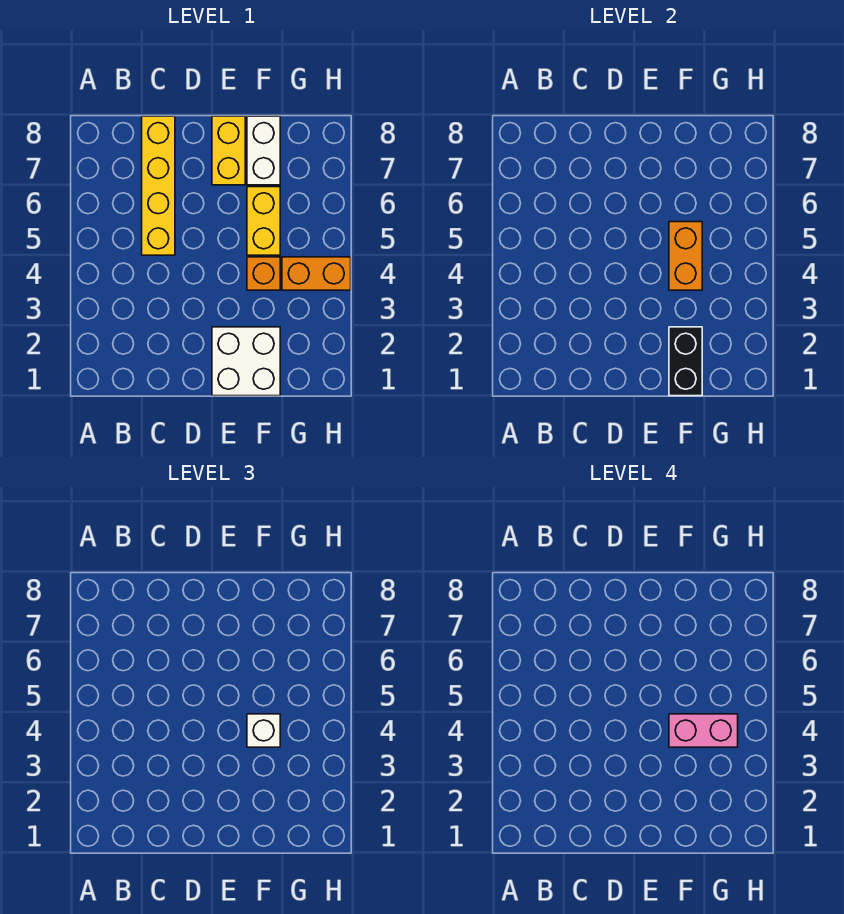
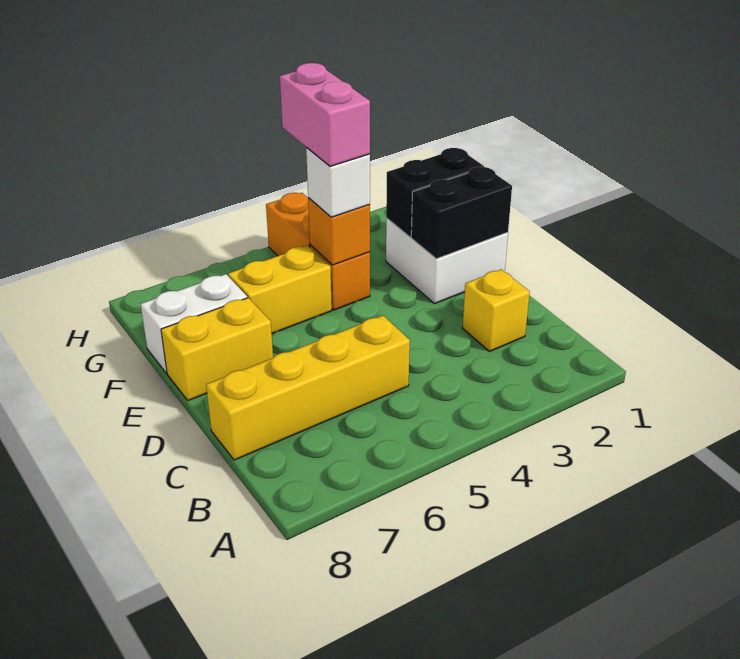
none -> yellow brick C2 level 1
none -> black brick E1:E2 level 2
orange brick F4:F5 level 2 -> orange brick F4 level 2

